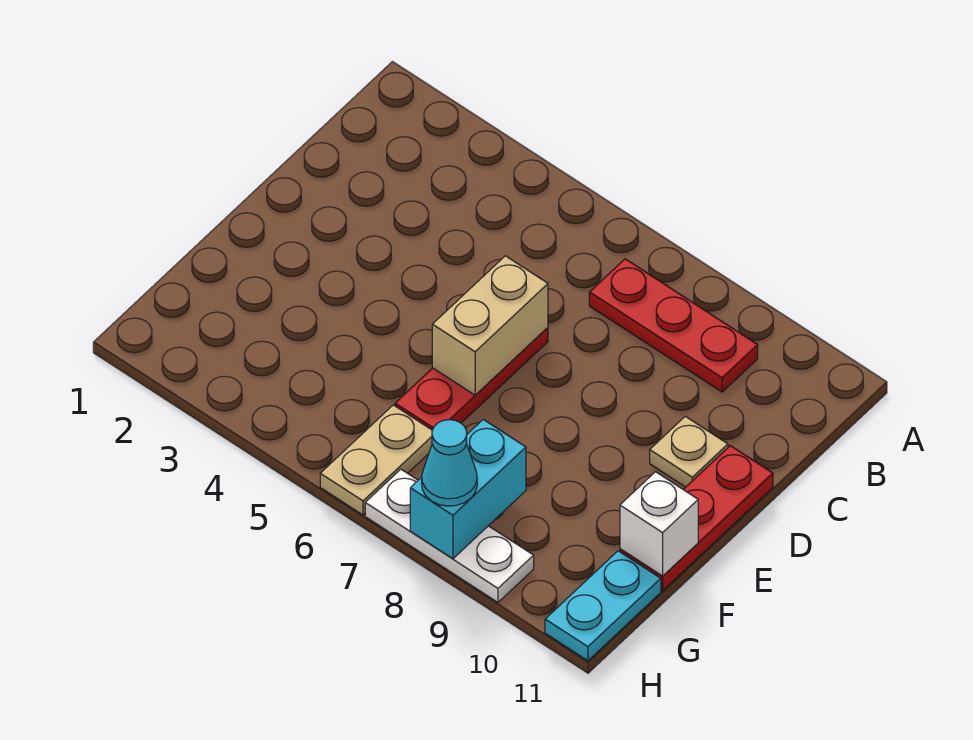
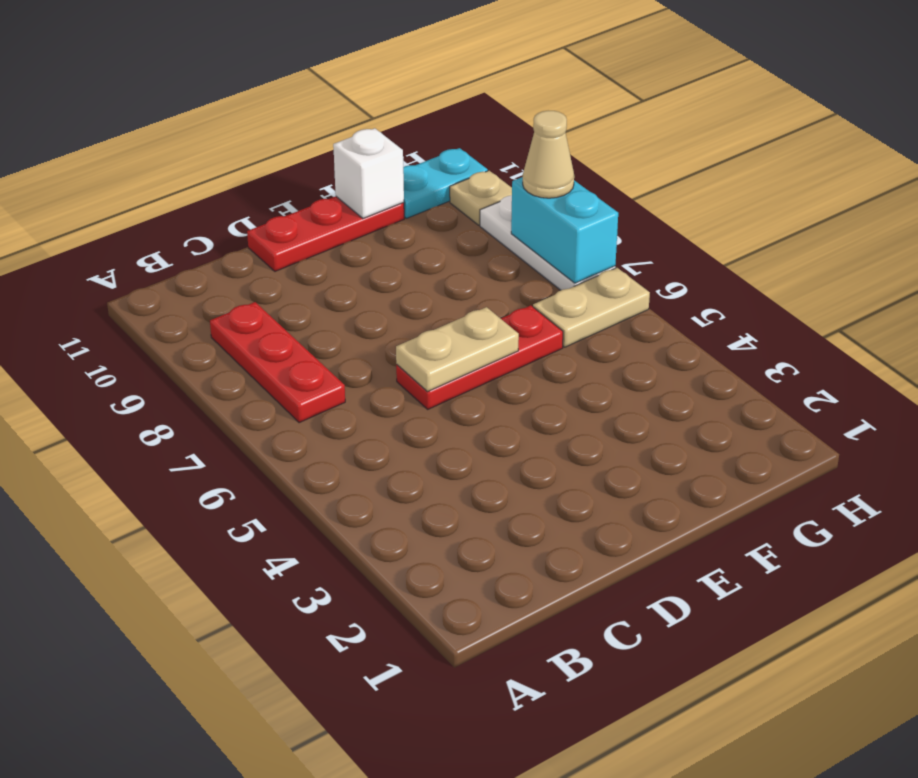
tan brick D6:E6 level 2 -> tan plate D6:E6 level 2
tan plate D10 level 1 -> tan plate H10 level 1
cyan brick G8:H8 level 2 -> cyan brick H7:H8 level 2
cyan cone H8 level 3 -> tan cone H8 level 3

